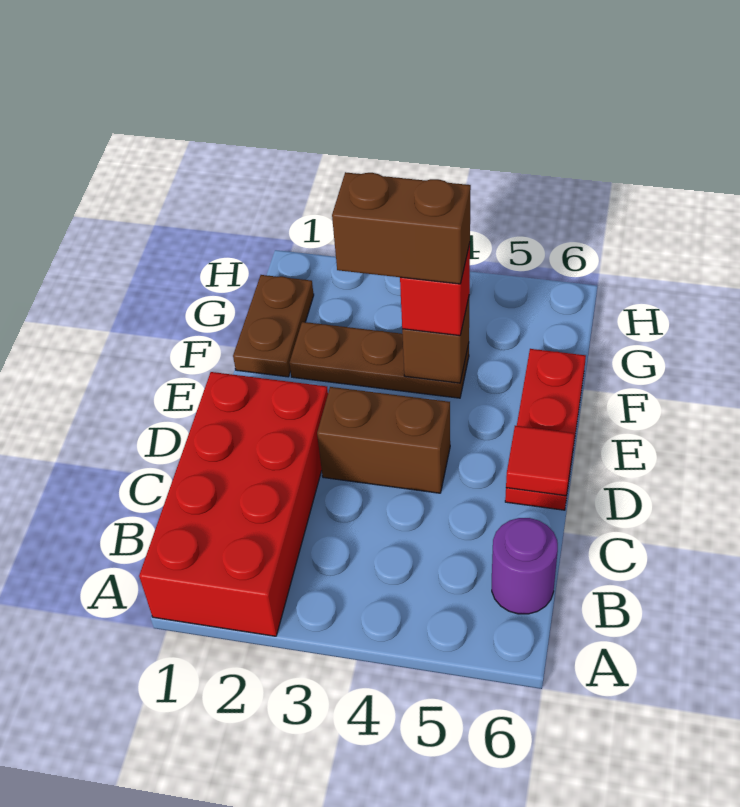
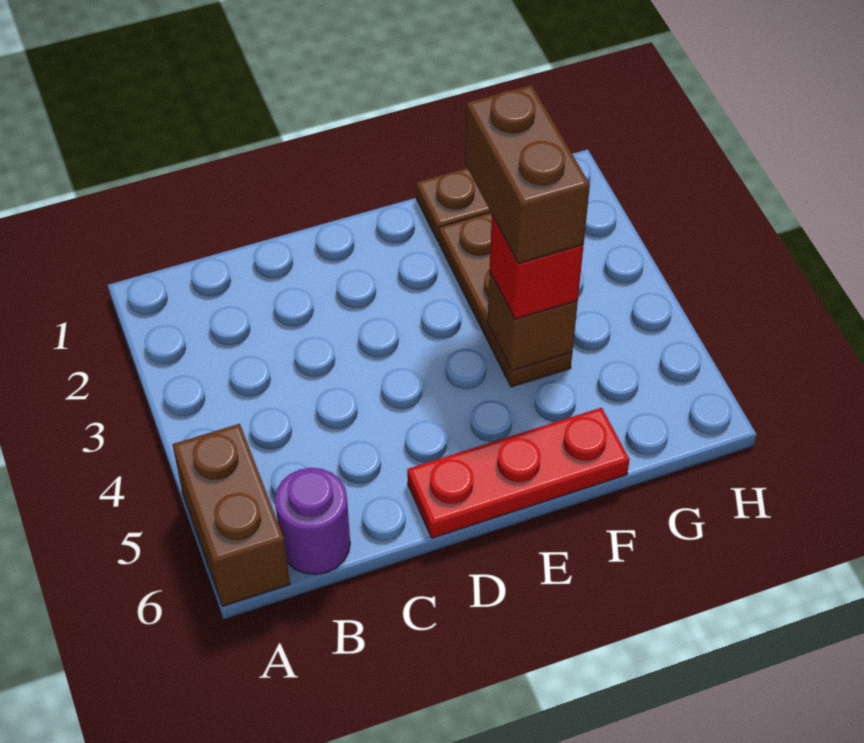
red brick A1:D2 level 1 -> none
brown brick D3:D4 level 1 -> brown brick A5:A6 level 1
red tile D6 level 2 -> none

